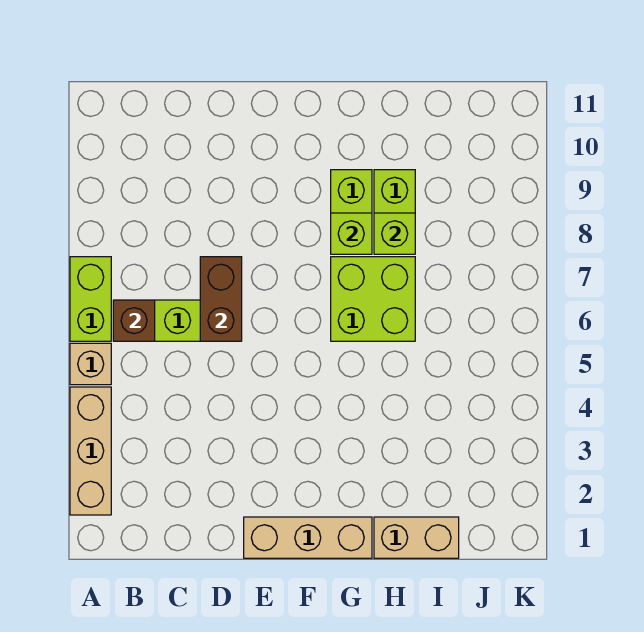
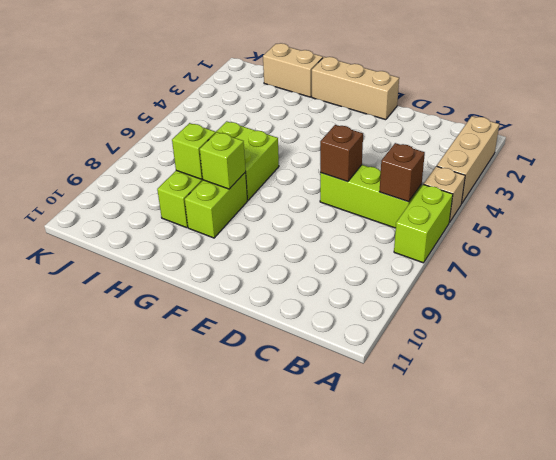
brown brick D6:D7 level 2 -> brown brick D6 level 2

